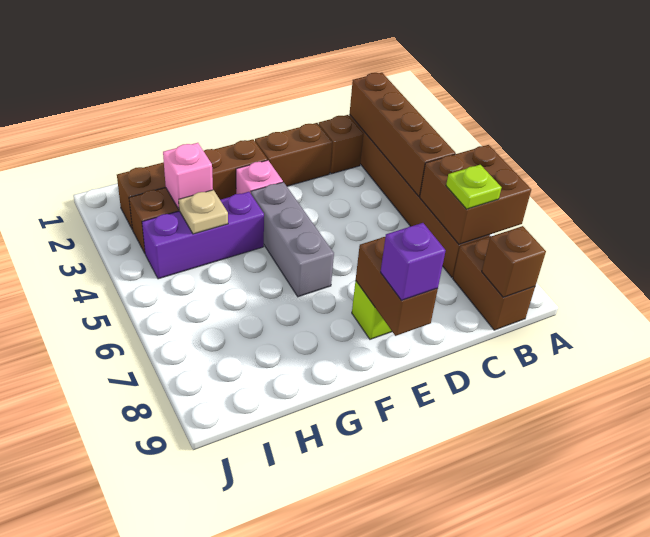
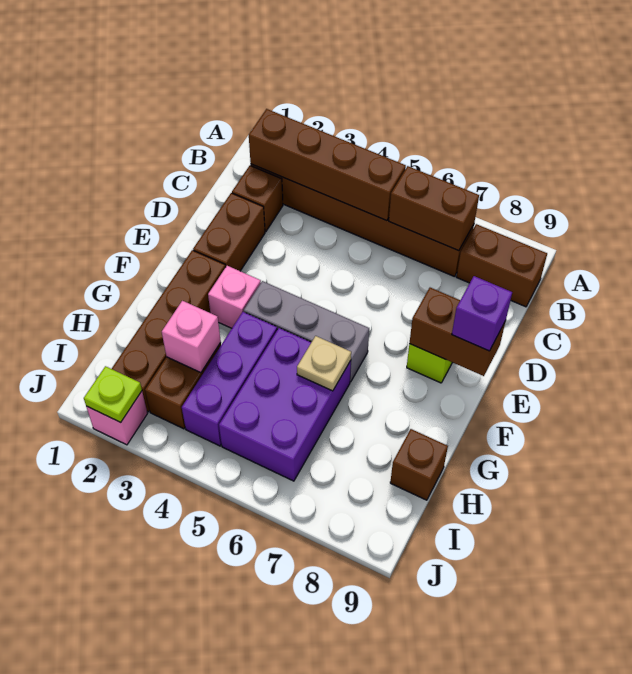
brown brick A6:B7 level 2 -> brown brick B6:B7 level 2
lime plate B7 level 3 -> lime plate J2 level 2
brown brick B9 level 2 -> brown brick H9 level 1
none -> purple brick G5:I6 level 1
tan plate H4 level 2 -> tan plate G6 level 2
none -> pink brick J2 level 1

